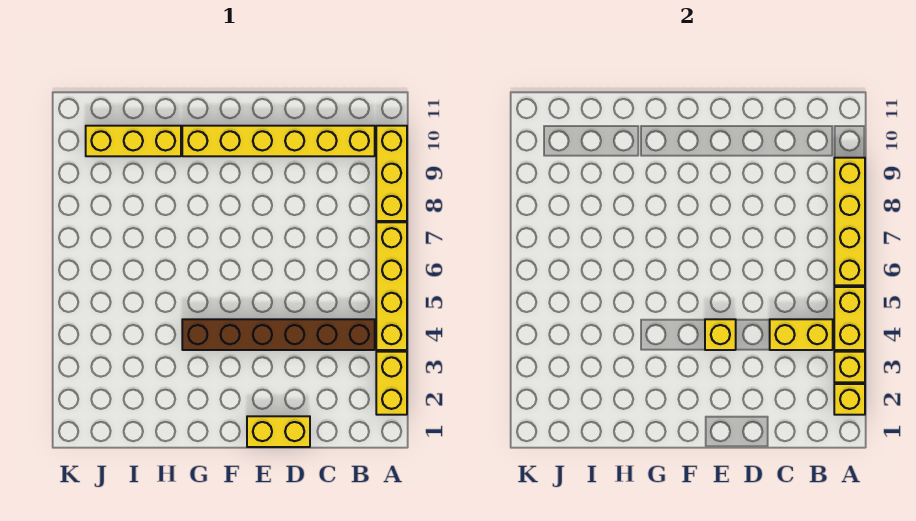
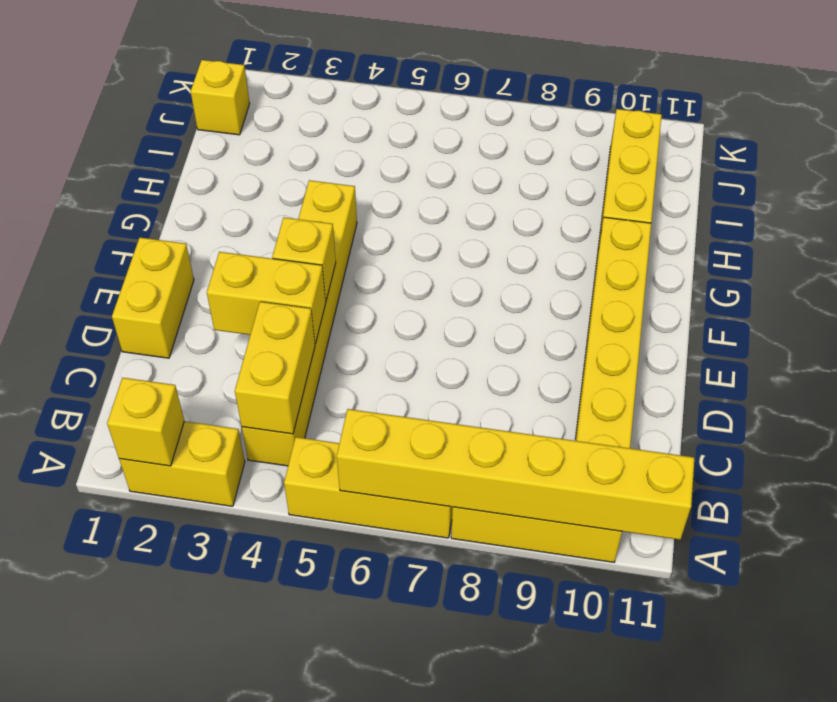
yellow brick A3 level 2 -> yellow brick J1 level 1
yellow brick A4:A7 level 1 -> yellow brick A5:A7 level 1
yellow brick A4:A5 level 2 -> yellow brick D3:D4 level 2
yellow brick A6:A9 level 2 -> yellow brick A6:A11 level 2
brown brick B4:G4 level 1 -> yellow brick B4:G4 level 1

